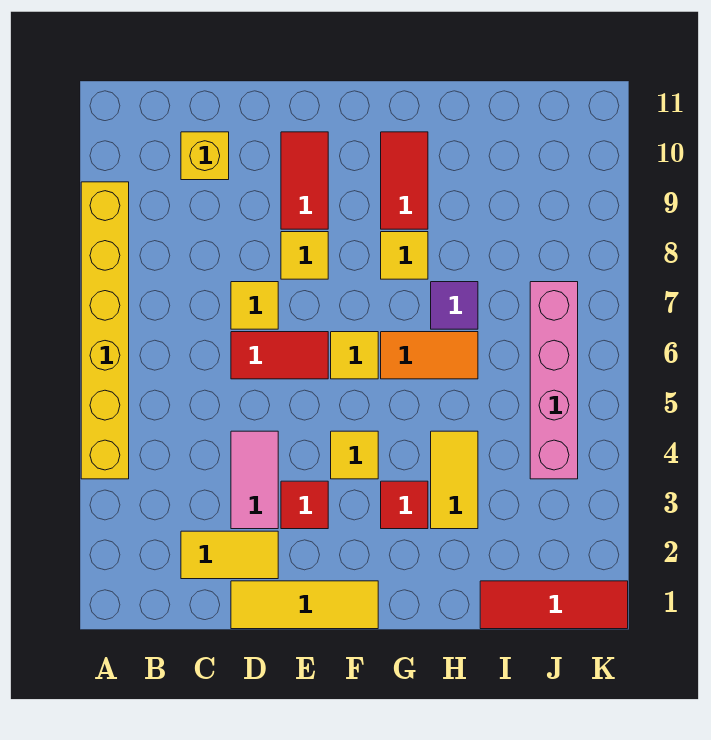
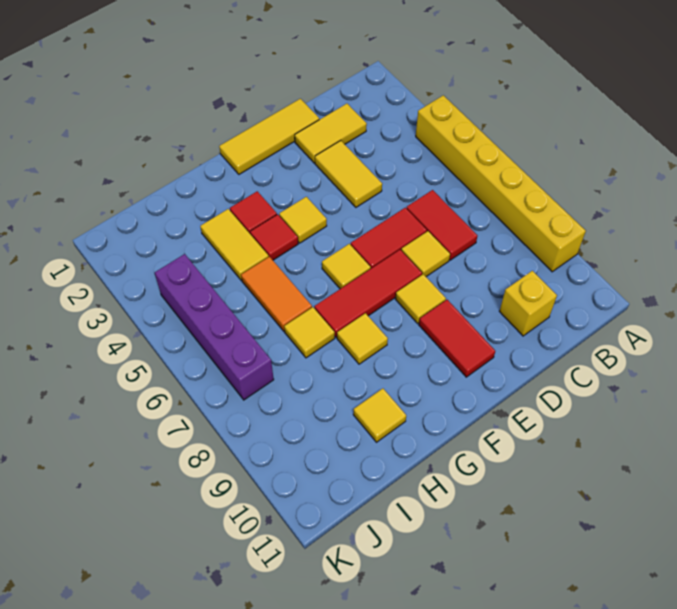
pink tile D3:D4 level 1 -> yellow tile D3:D4 level 1
red tile E3 level 1 -> red tile G4 level 1
orange tile G6:H6 level 1 -> orange tile H5:H6 level 1
red tile G9:G10 level 1 -> red tile C6:C7 level 1
purple tile H7 level 1 -> yellow tile H7 level 1
none -> yellow tile H10 level 1
red tile I1:K1 level 1 -> red tile E7:G7 level 1
pink brick J4:J7 level 1 -> purple brick J4:J7 level 1

